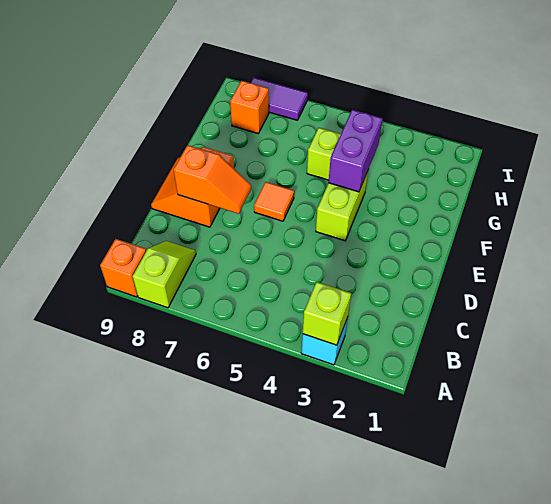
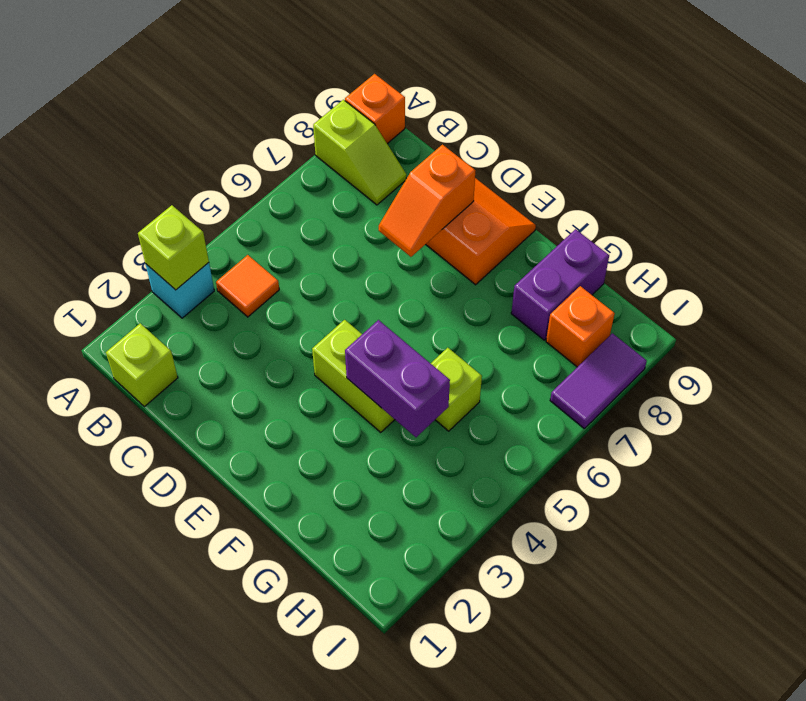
none -> lime brick B1 level 1
orange tile E6 level 1 -> orange tile B4 level 1
none -> purple brick G8:G9 level 1

